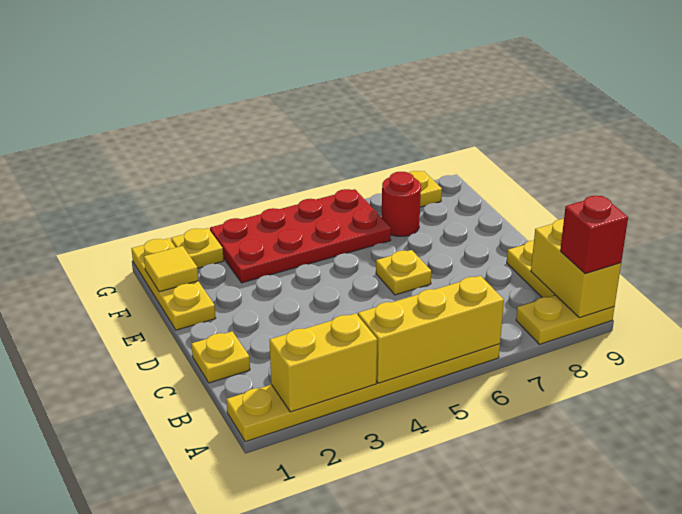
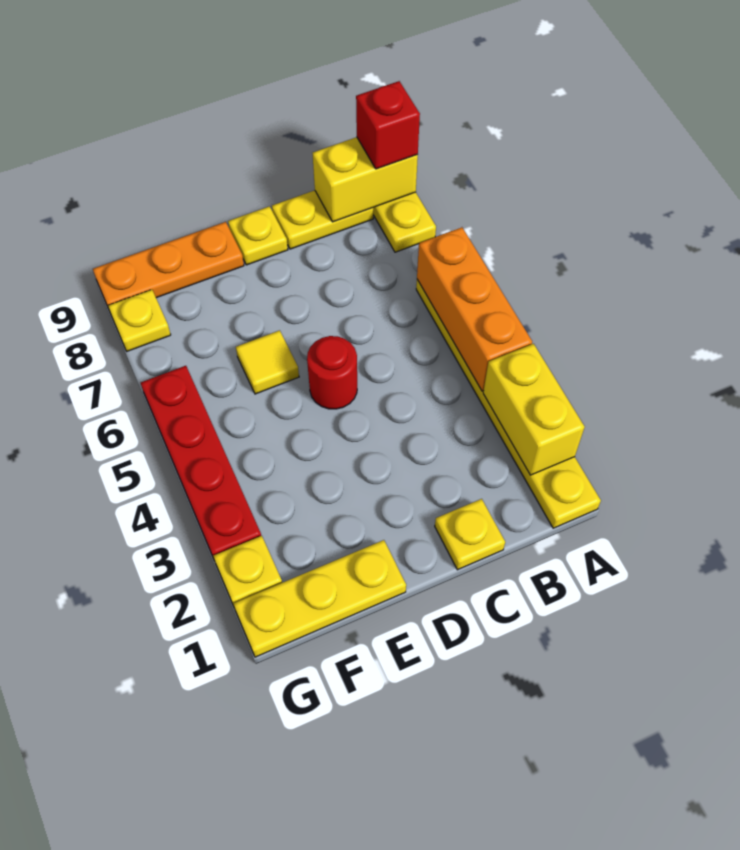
yellow brick A4:A6 level 2 -> orange brick A4:A6 level 2
yellow plate D6 level 1 -> yellow plate D9 level 1
none -> orange plate E9:G9 level 1
yellow tile F1 level 2 -> yellow tile E6 level 1
red plate F3:G6 level 1 -> red plate G3:G6 level 1
red round brick F7 level 1 -> red round brick D5 level 1

